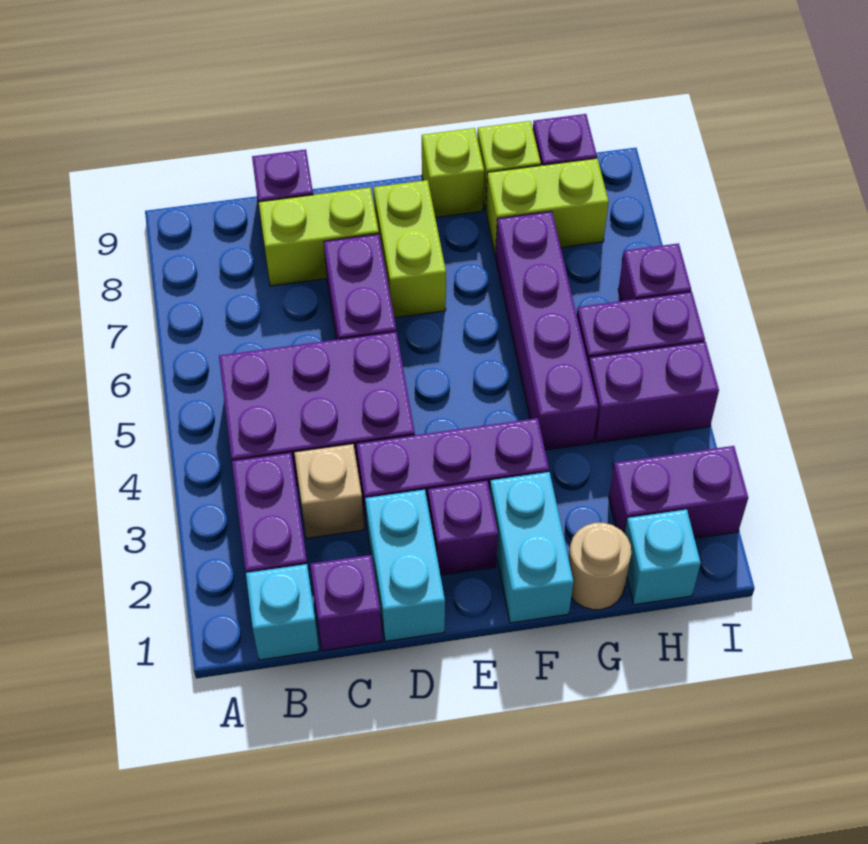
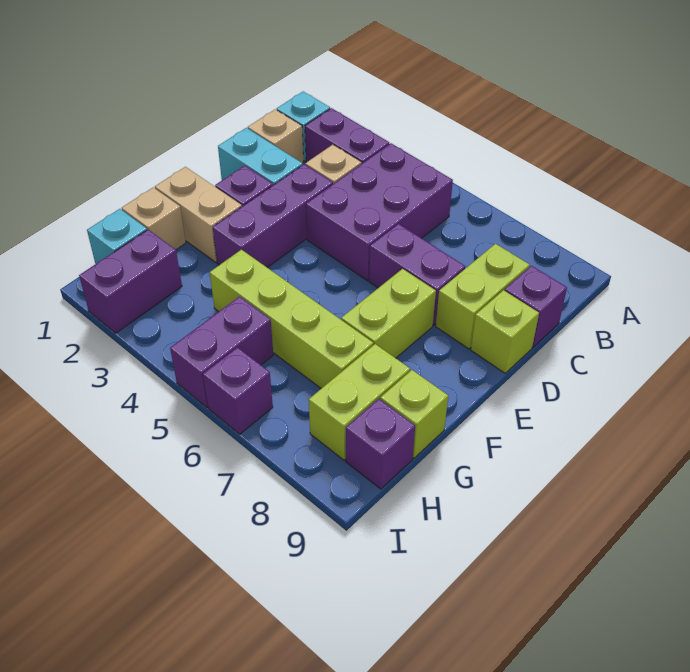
purple brick C1 level 1 -> tan brick C1 level 1
lime brick E7:E8 level 1 -> lime brick E7:F7 level 1
cyan brick F1:F2 level 1 -> tan brick F1:F2 level 1
lime brick F9 level 1 -> lime brick D9 level 1
tan round brick G1 level 1 -> tan brick G1 level 1
purple brick G4:G7 level 1 -> lime brick G4:G7 level 1
purple brick H4:I4 level 1 -> none

